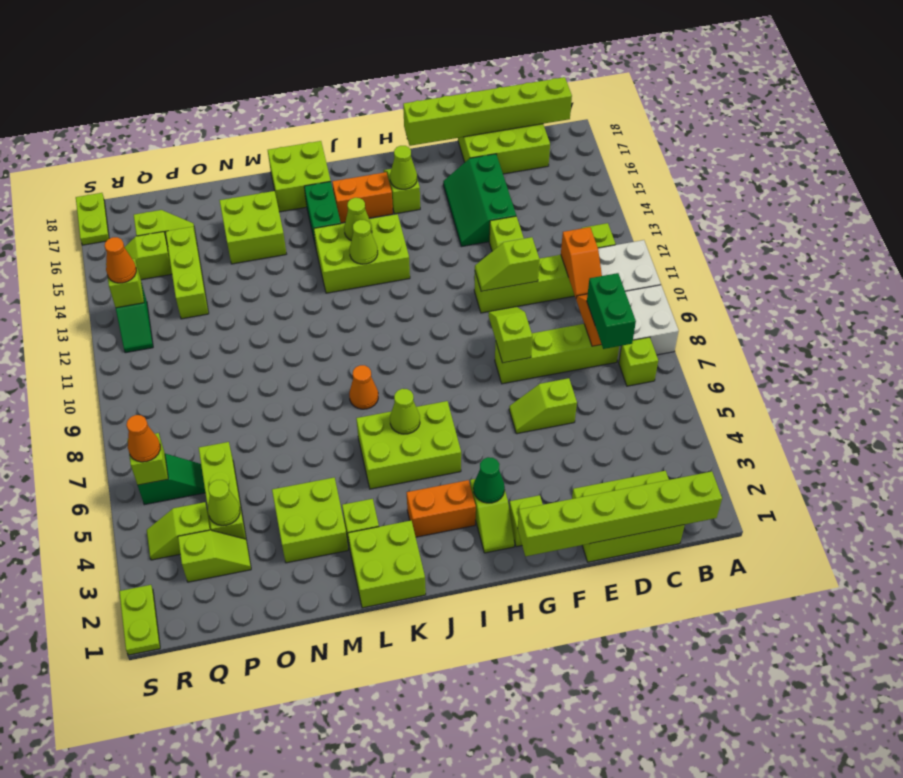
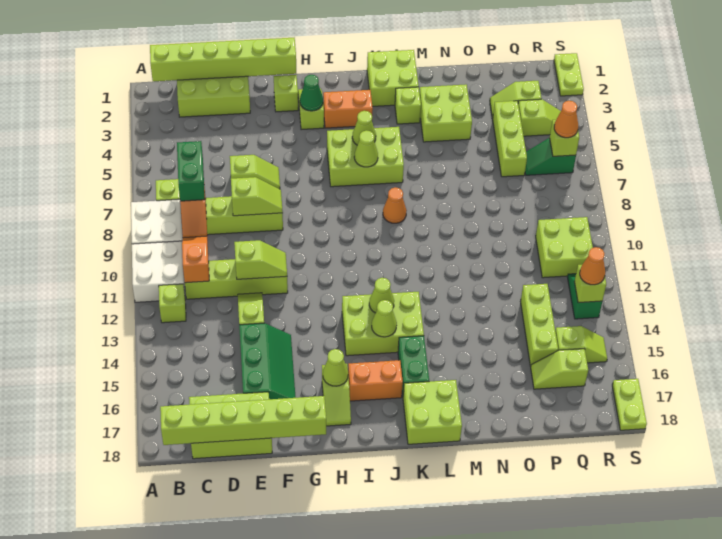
lime slope F8:F9 level 2 top 8 -> lime slope E8:F8 level 2 top E
lime brick M15:N16 level 1 -> lime brick Q10:R11 level 1
lime cone P4 level 2 -> lime cone J5 level 2

